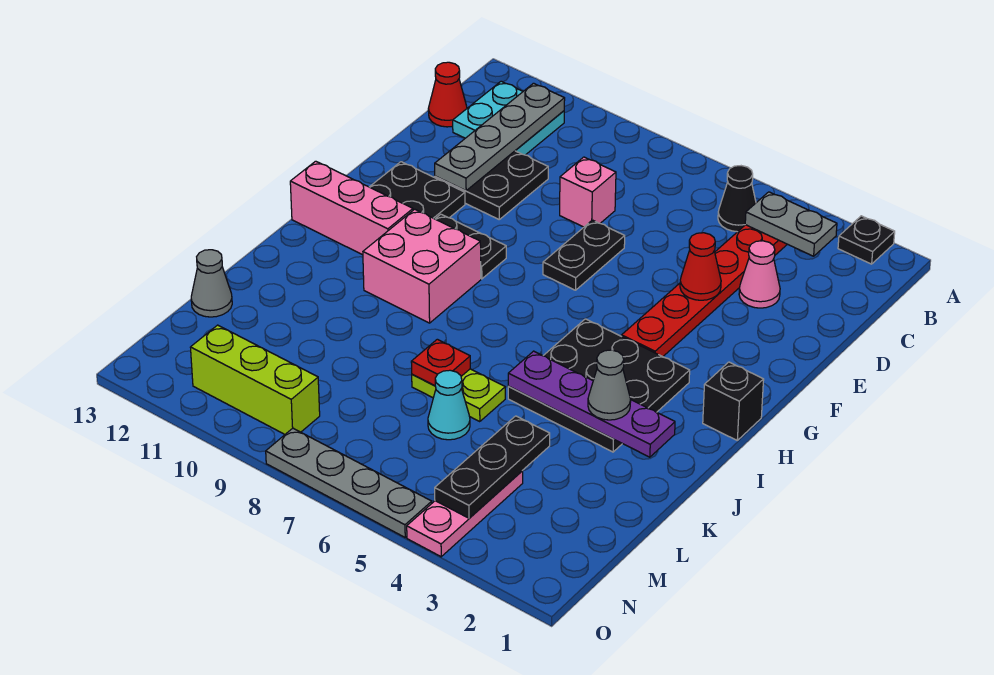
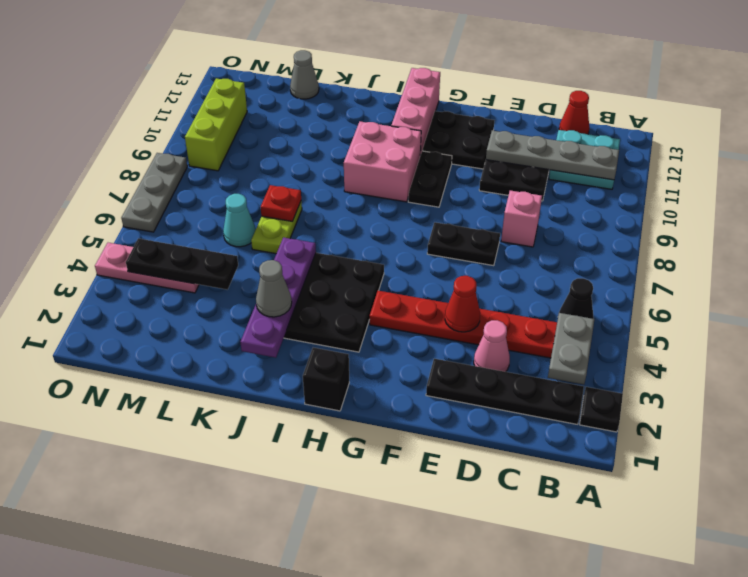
none -> black plate B2:E2 level 1
grey plate O5:O8 level 1 -> grey plate O6:O8 level 1

